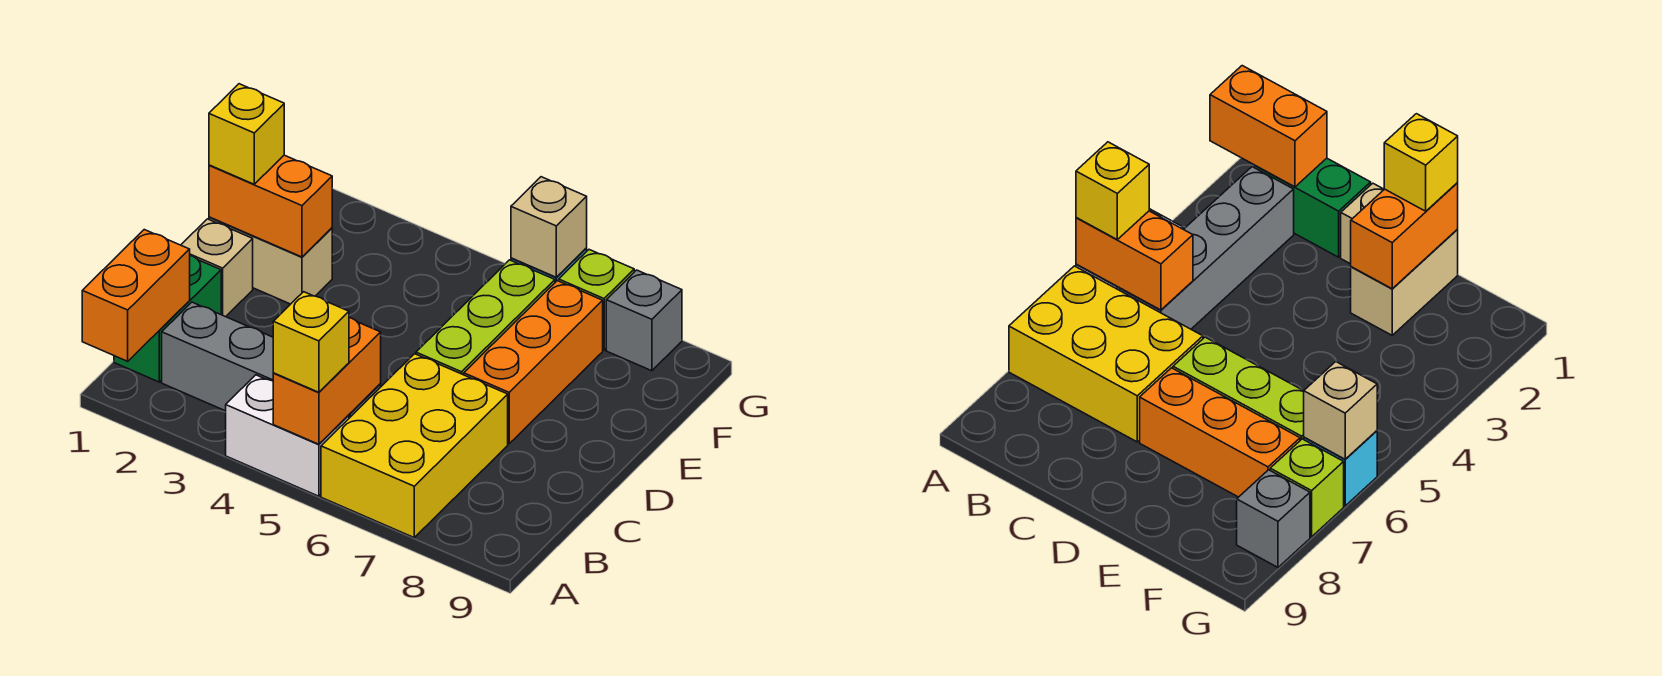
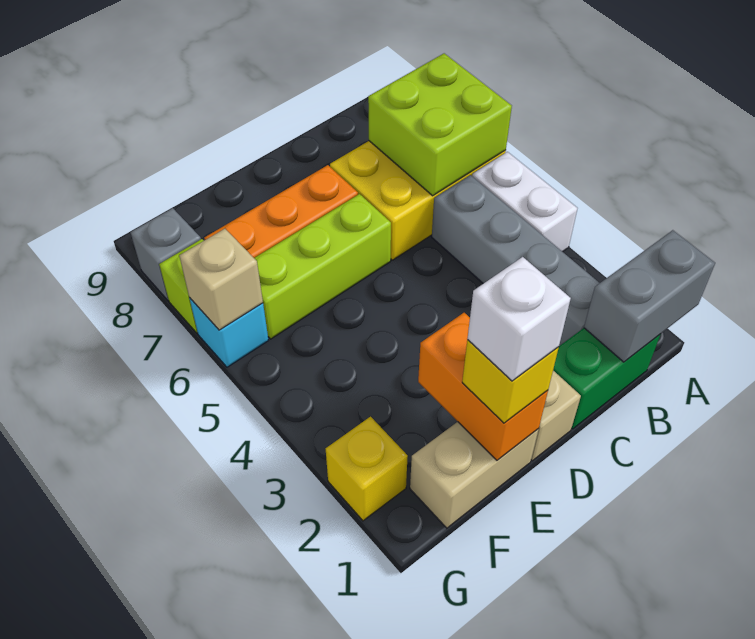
orange brick A1:B1 level 2 -> grey brick A1:B1 level 2
orange brick A5:B5 level 2 -> none
yellow brick A5 level 3 -> yellow brick G2 level 1
none -> lime brick A6:B7 level 2
tan brick E1:E2 level 1 -> tan brick E1:F1 level 1
none -> white brick E1 level 4

